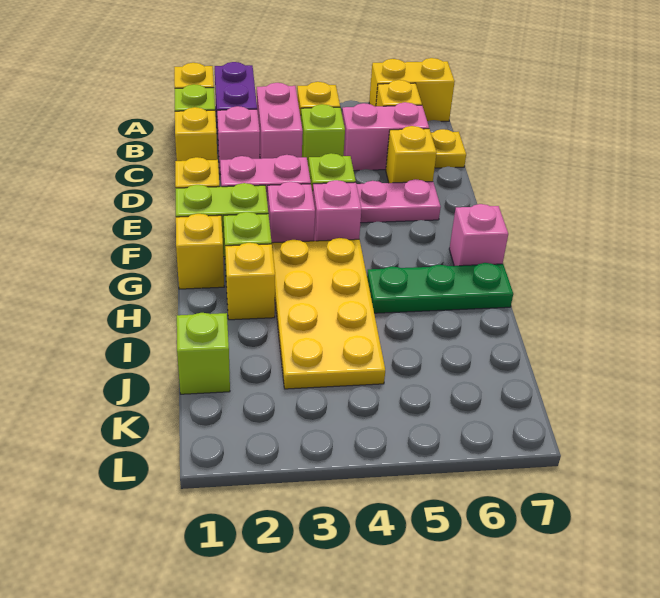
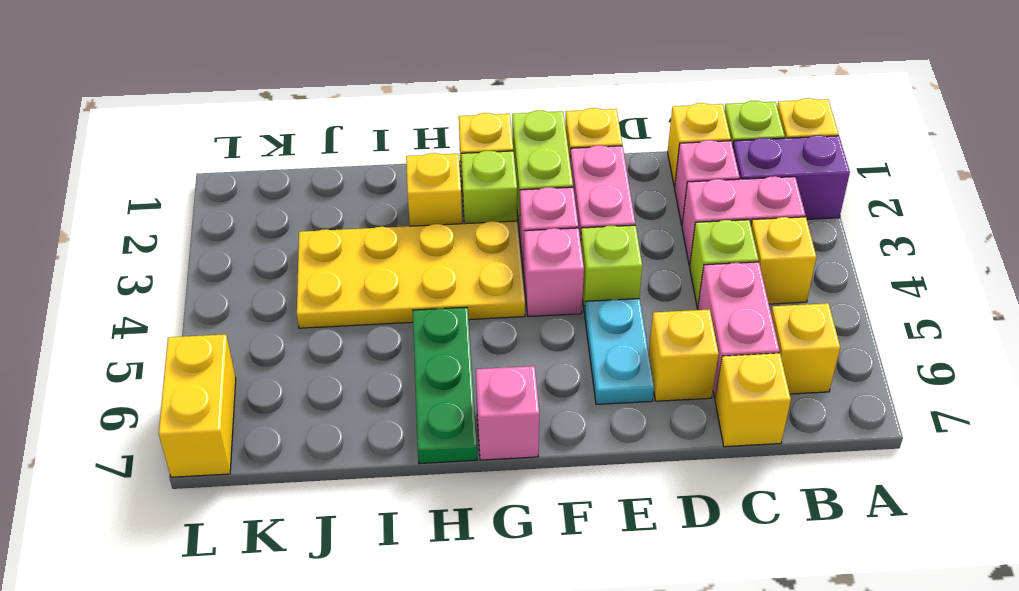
yellow brick A6:A7 level 1 -> yellow brick L6:L7 level 1
yellow plate C7 level 1 -> yellow brick C7 level 1
pink plate E5:E6 level 1 -> cyan plate E5:E6 level 1
lime brick J1 level 1 -> none

